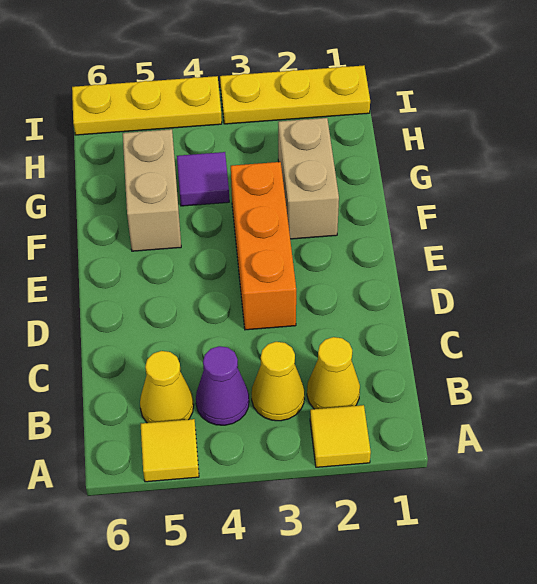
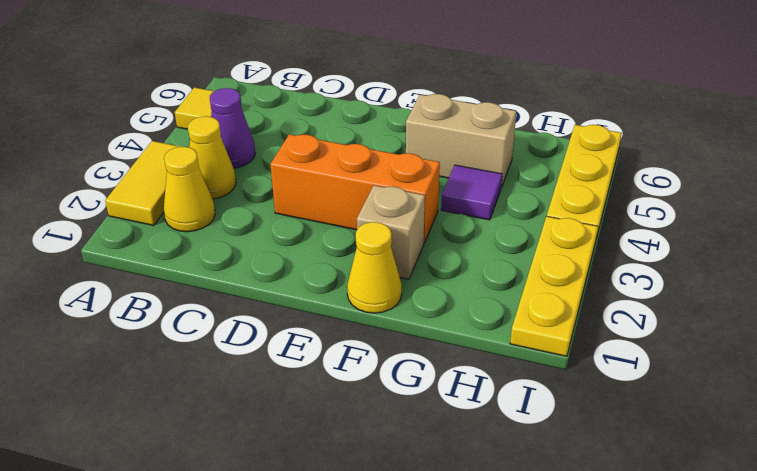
yellow tile A2 level 1 -> yellow tile A2:A3 level 1
yellow cone B5 level 1 -> yellow cone F1 level 1
tan brick F2:G2 level 1 -> tan brick F2 level 1

